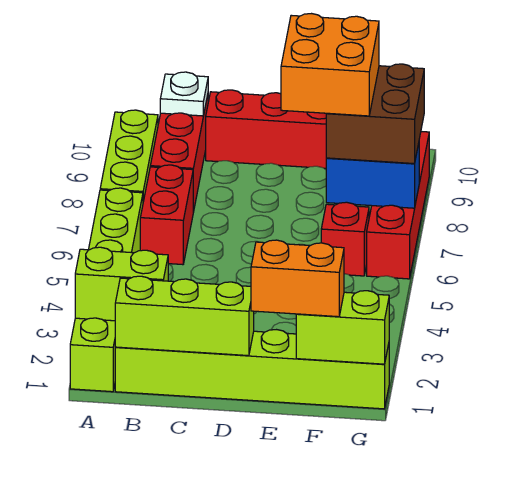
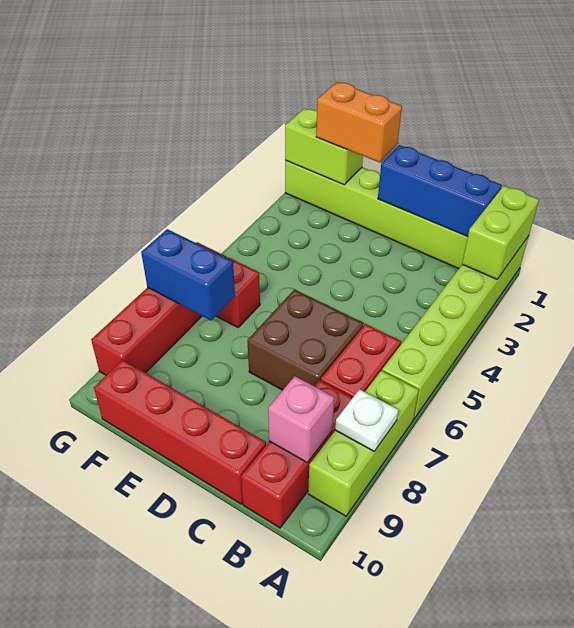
lime brick A2:B2 level 2 -> lime brick A1:A2 level 2
lime brick B1:D1 level 2 -> blue brick B1:D1 level 2
none -> pink brick B9 level 2
white plate B10 level 2 -> white plate A8 level 2
orange brick E7:F8 level 4 -> none
brown brick F7:G8 level 3 -> brown brick C6:D7 level 1

